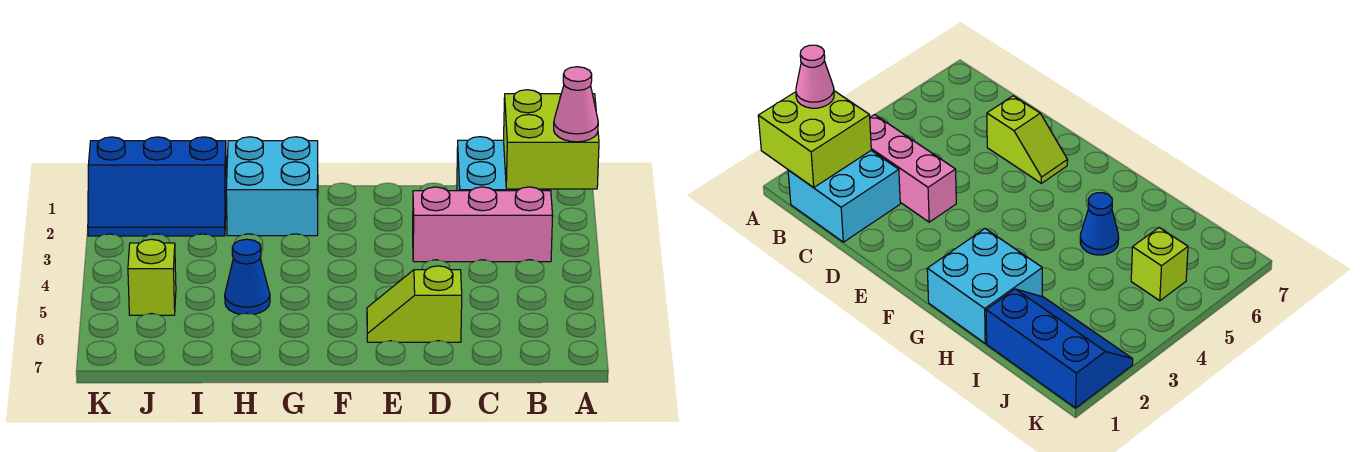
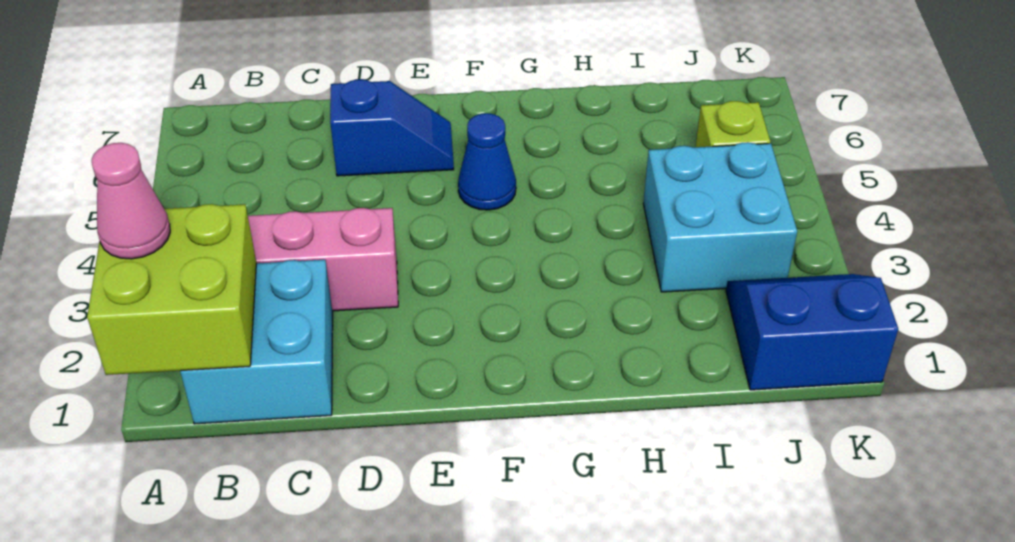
lime slope D6:E6 level 1 top D -> blue slope D6:E6 level 1 top D
cyan brick G1:H2 level 1 -> cyan brick I3:J4 level 1
blue cone H5 level 1 -> blue cone F5 level 1
blue slope I1:K2 level 1 top 1 -> blue slope J1:K2 level 1 top 1

